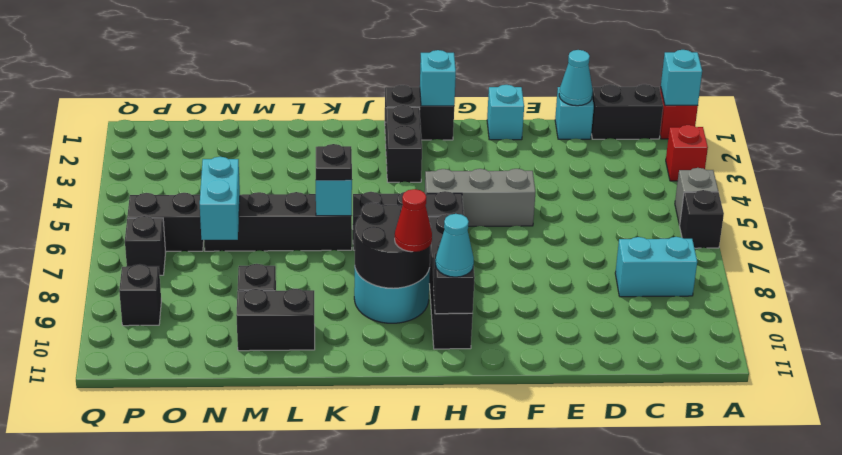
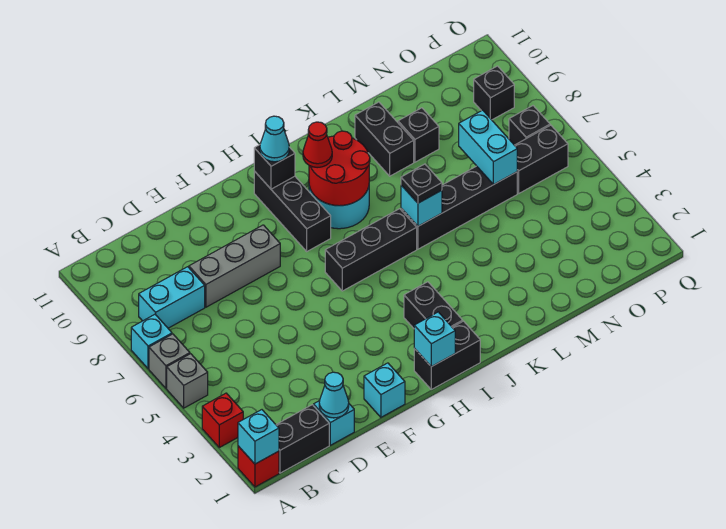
black brick A6 level 1 -> grey brick A6 level 1
none -> cyan brick A7 level 1
grey brick F5:H5 level 1 -> grey brick D8:F8 level 1
black brick H7:H10 level 1 -> black brick H8:H10 level 1
black round brick I8:J9 level 2 -> red round brick I8:J9 level 2
black brick L10:M10 level 1 -> black brick L9:L10 level 1

